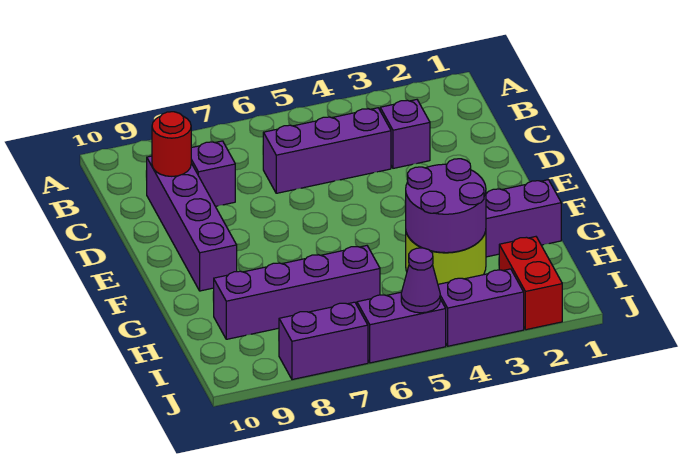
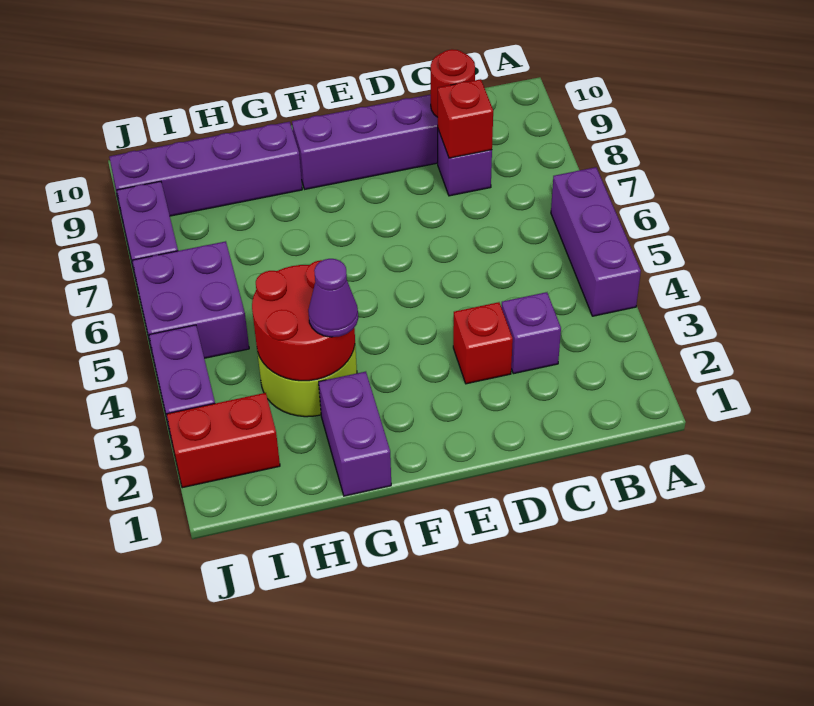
purple brick C4:C6 level 1 -> purple brick A4:A6 level 1
none -> red brick C8 level 2
none -> red brick D3 level 1
purple round brick G3:H4 level 2 -> red round brick G3:H4 level 2
purple brick H6:H9 level 1 -> purple brick G9:J9 level 1
purple brick J5:J6 level 1 -> purple brick I5:J6 level 1
purple cone J5 level 2 -> purple cone G3 level 3

